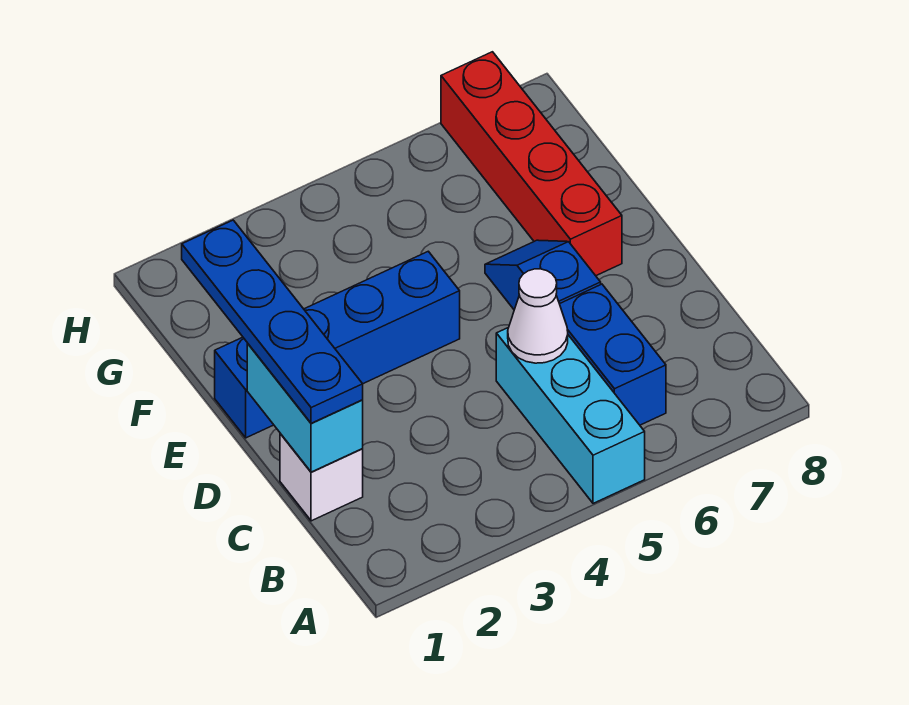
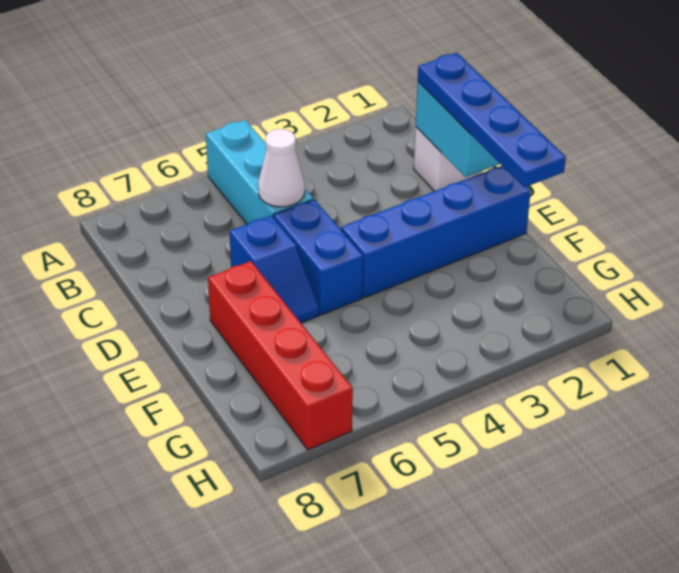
blue brick B6:C6 level 1 -> blue brick D5:E5 level 1

